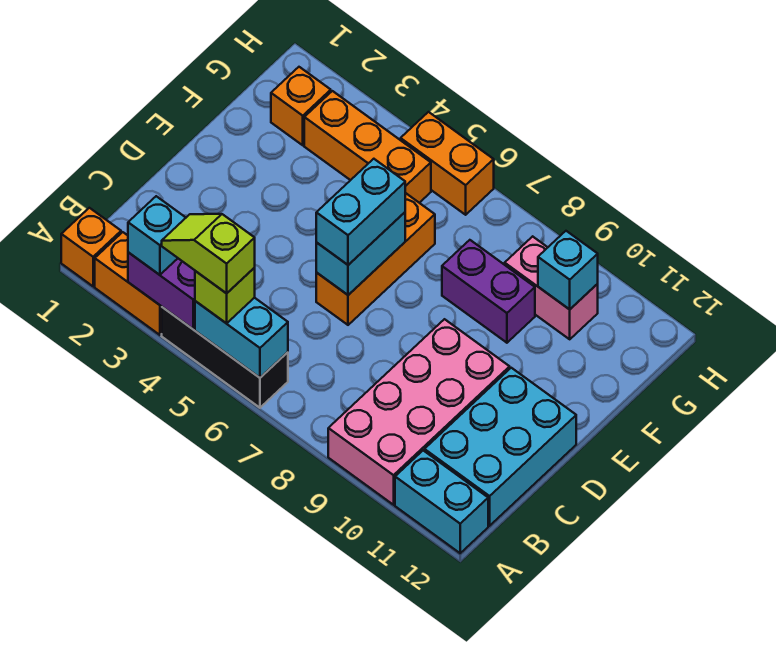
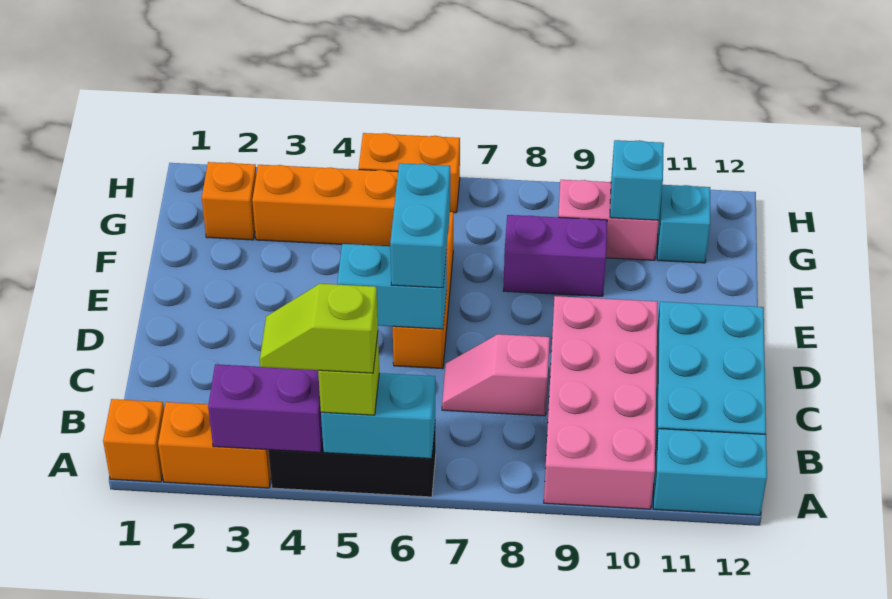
cyan brick A3 level 3 -> cyan brick G11 level 1
none -> pink slope C7:C8 level 1 top 8
cyan brick D6:E6 level 2 -> cyan brick D5:D6 level 2

